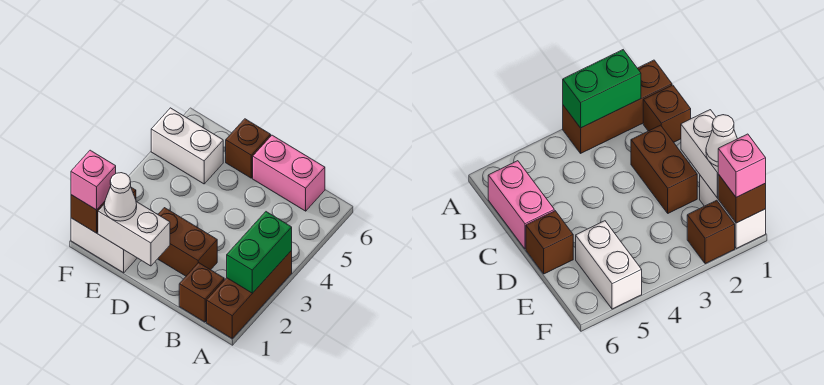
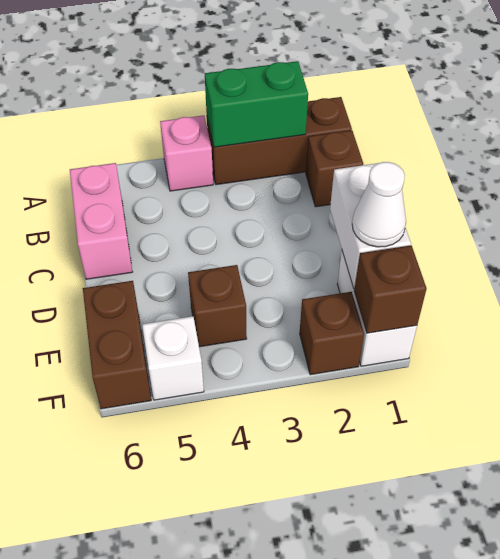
brown brick C2:D2 level 1 -> brown brick E6:F6 level 1
brown brick D6 level 1 -> brown brick E4 level 1
white brick E5:F5 level 1 -> white brick F5 level 1
pink brick F1 level 3 -> pink brick A4 level 1

